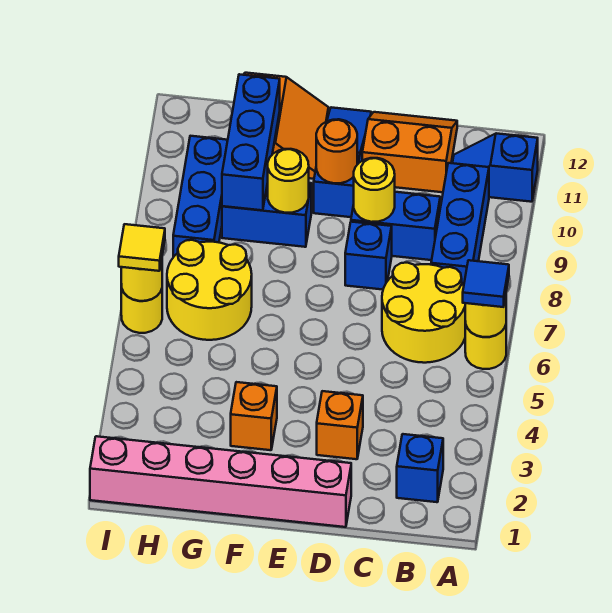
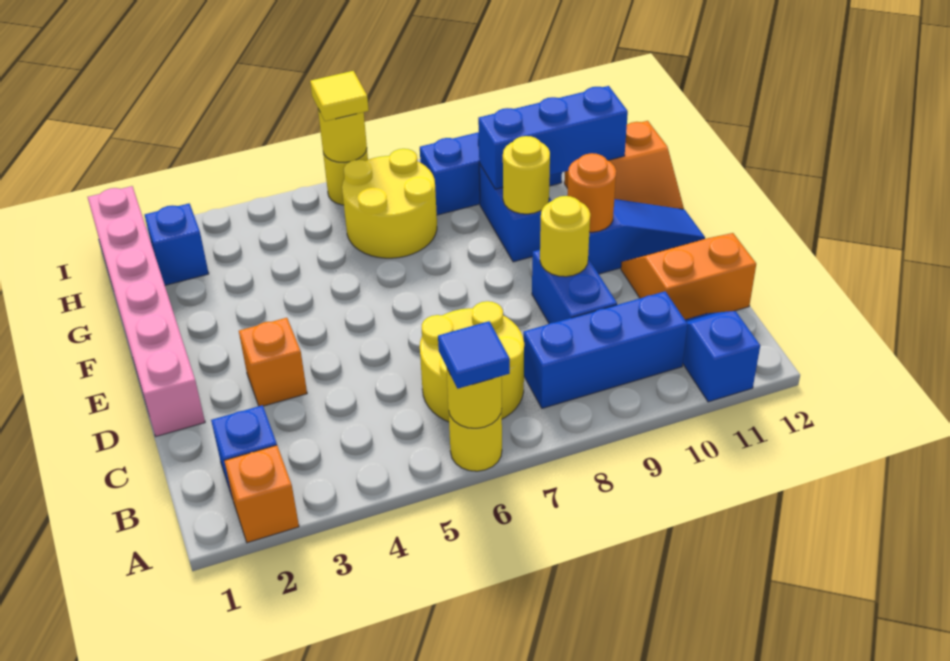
orange slope C11:D12 level 1 top 11 -> orange slope C11:D12 level 1 top C
blue brick D8 level 1 -> blue brick H2 level 1
orange brick F3 level 1 -> orange brick A2 level 1

